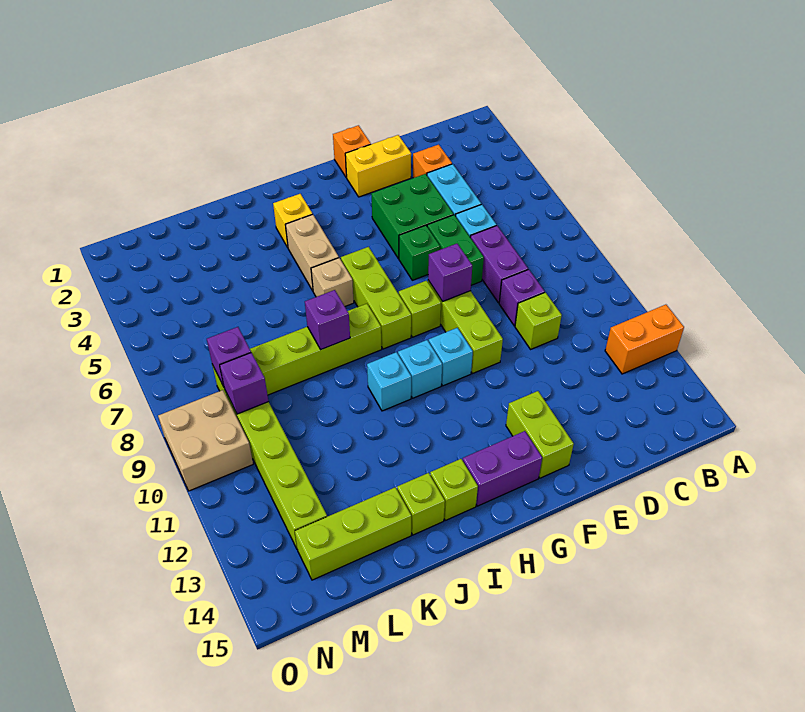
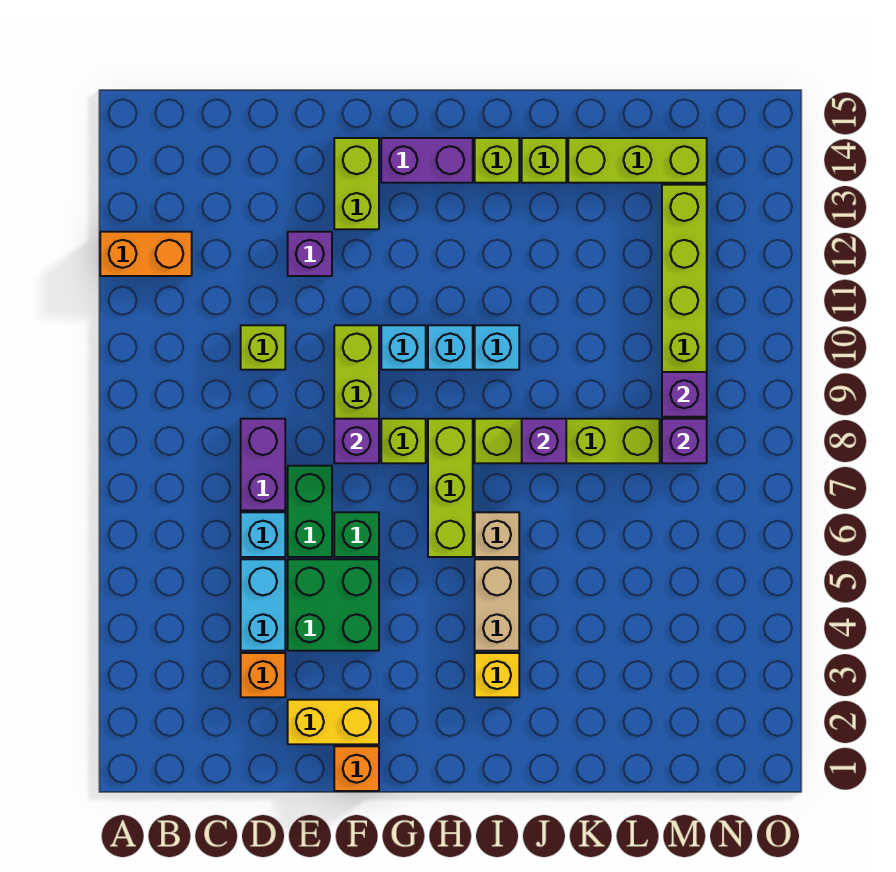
purple brick D9 level 1 -> purple brick E12 level 1
tan brick N9:O10 level 1 -> none

